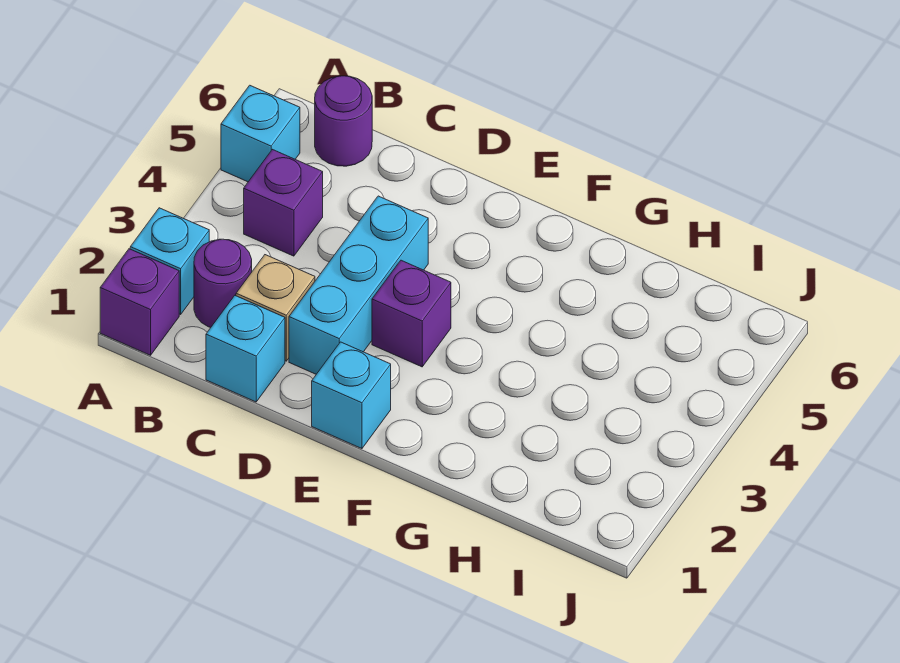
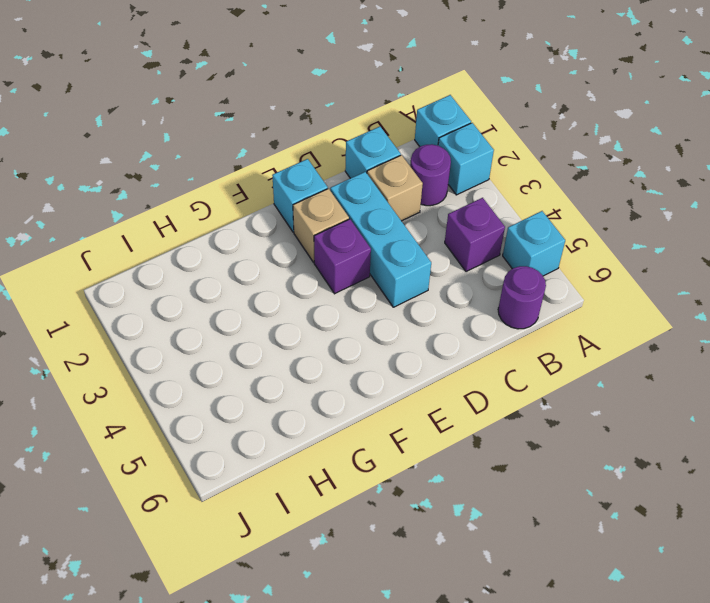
purple brick A1 level 1 -> cyan brick A1 level 1
none -> tan brick E2 level 1

